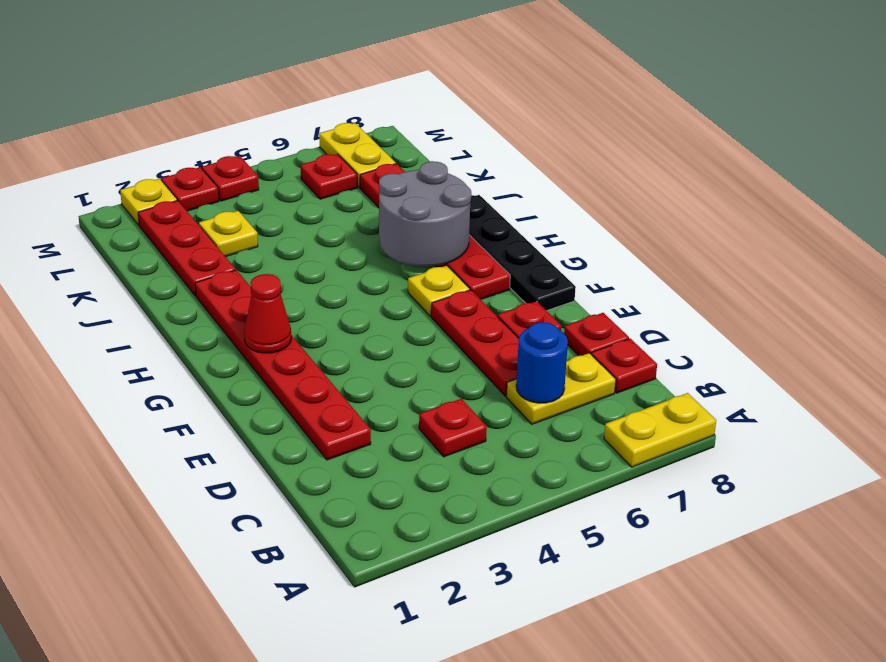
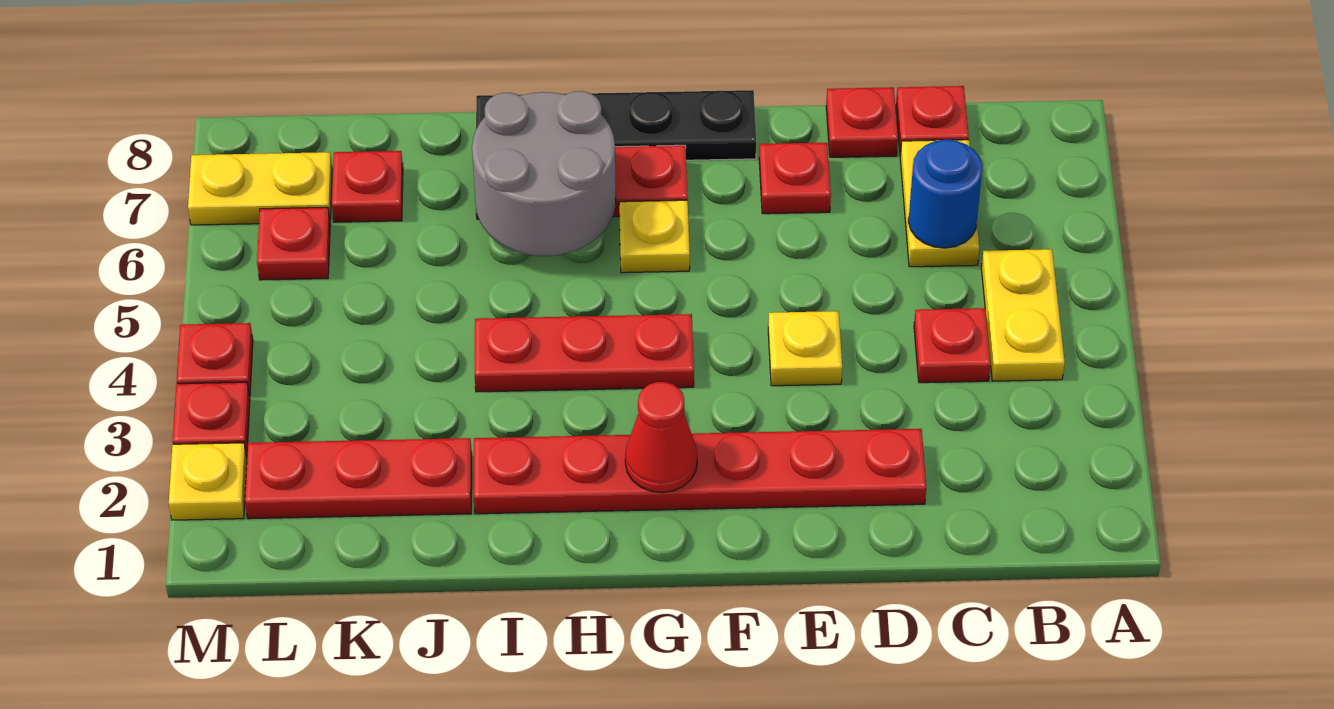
yellow plate A7:A8 level 1 -> yellow plate B4:B5 level 1
red plate D6:F6 level 1 -> red plate G4:I4 level 1
yellow plate K3 level 1 -> yellow plate E4 level 1

